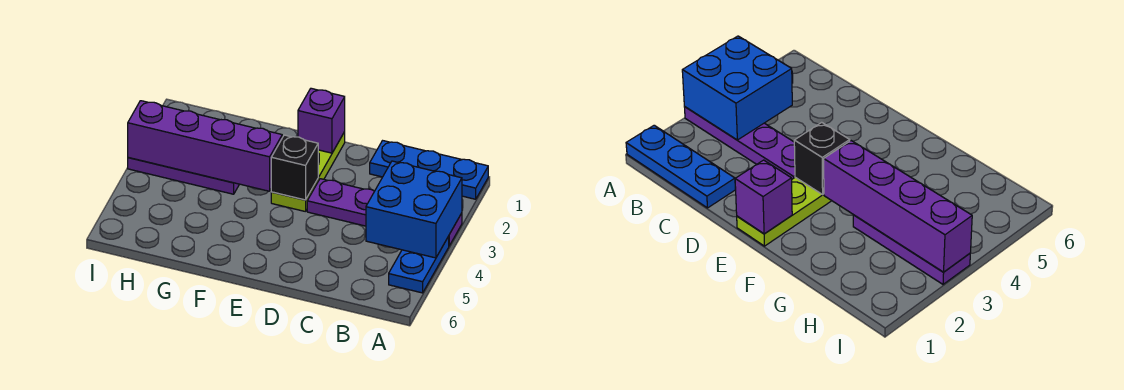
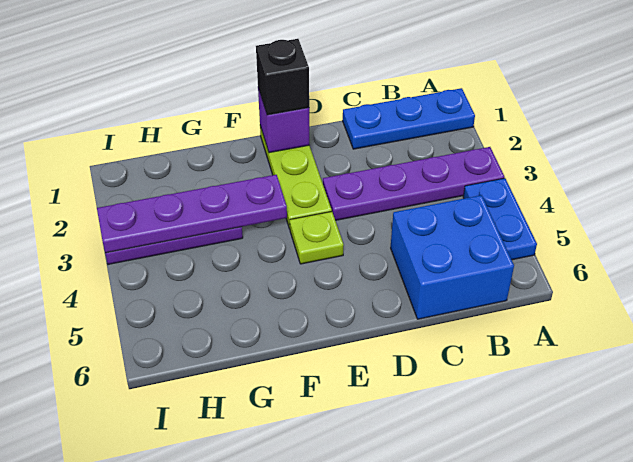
blue brick A3:B4 level 2 -> blue brick B5:C6 level 1
black brick E3 level 2 -> black brick E1 level 3
none -> lime plate E4 level 1
purple brick F3:I3 level 2 -> purple plate F3:I3 level 2

